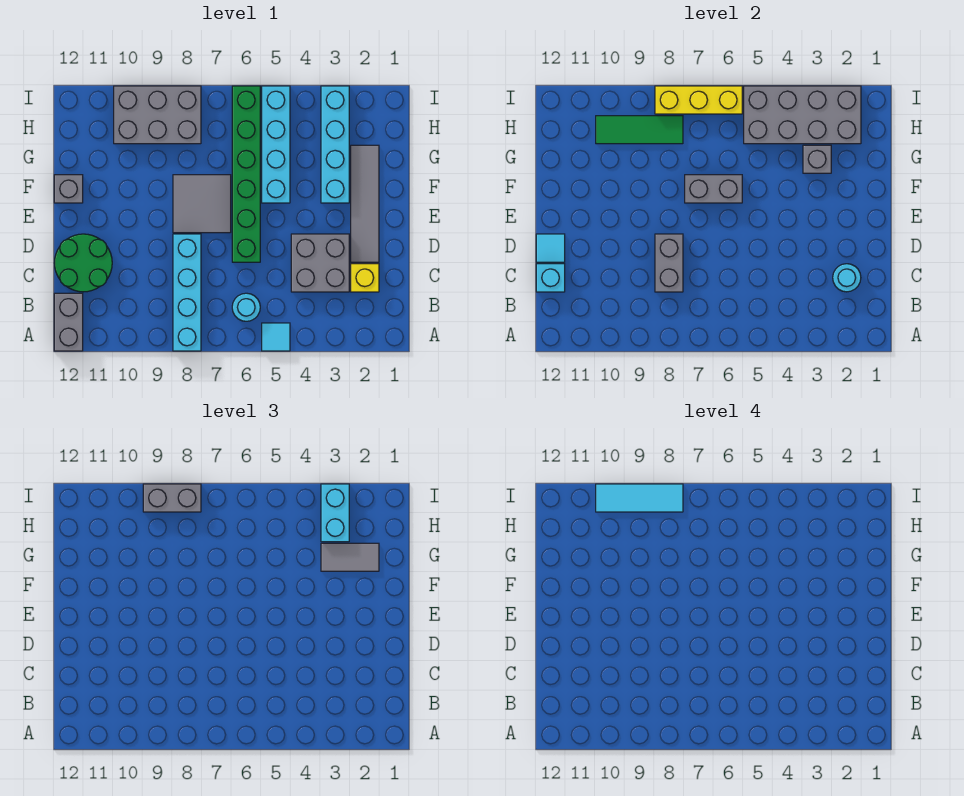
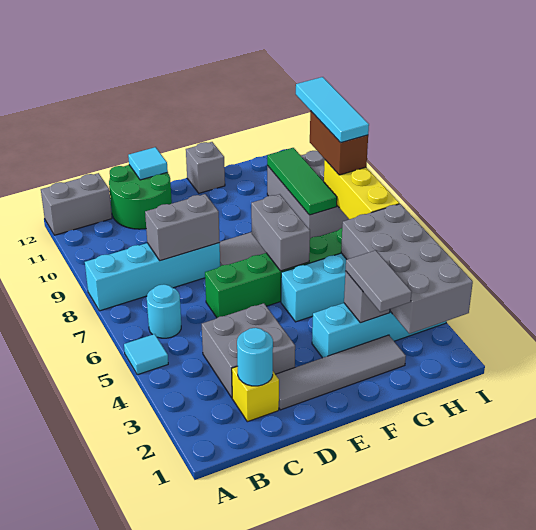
cyan brick C12 level 2 -> none
cyan brick H3:I3 level 3 -> none
grey brick I8:I9 level 3 -> brown brick I8:I9 level 3

